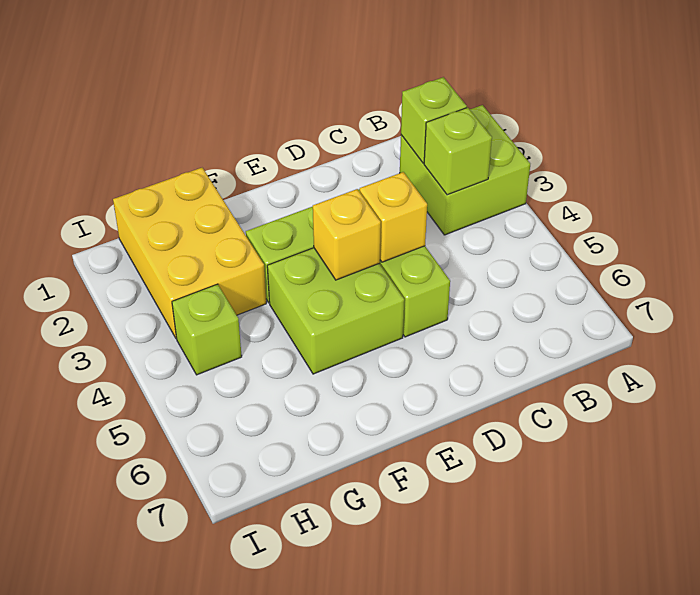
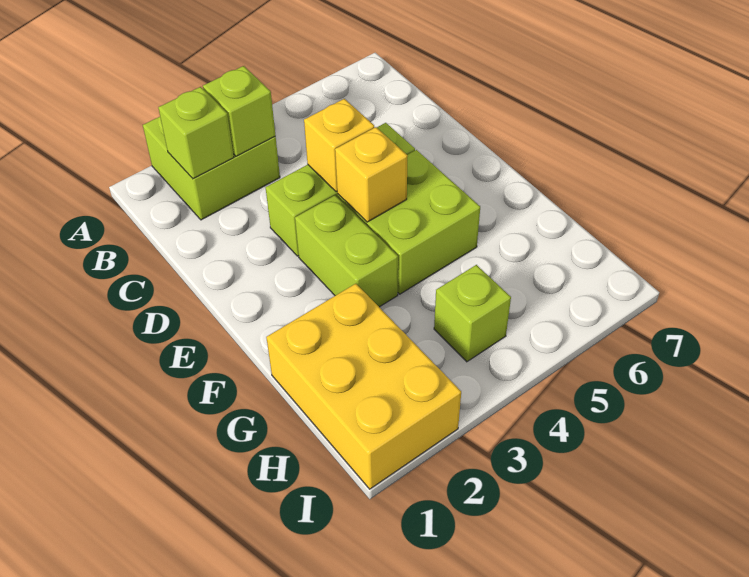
yellow brick G1:H3 level 1 -> yellow brick G1:I2 level 1

